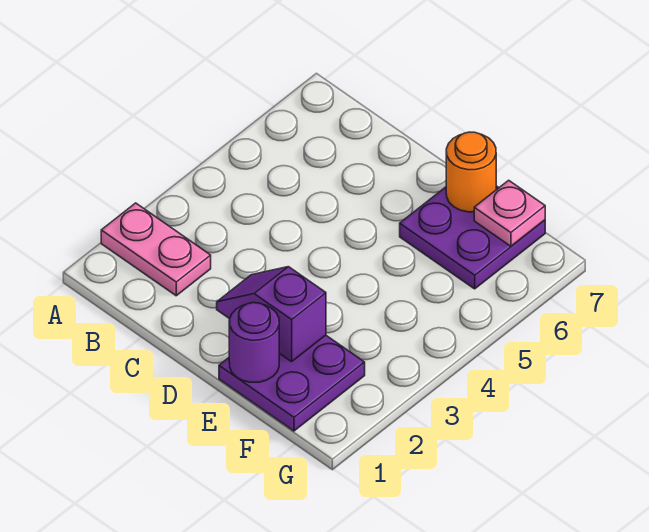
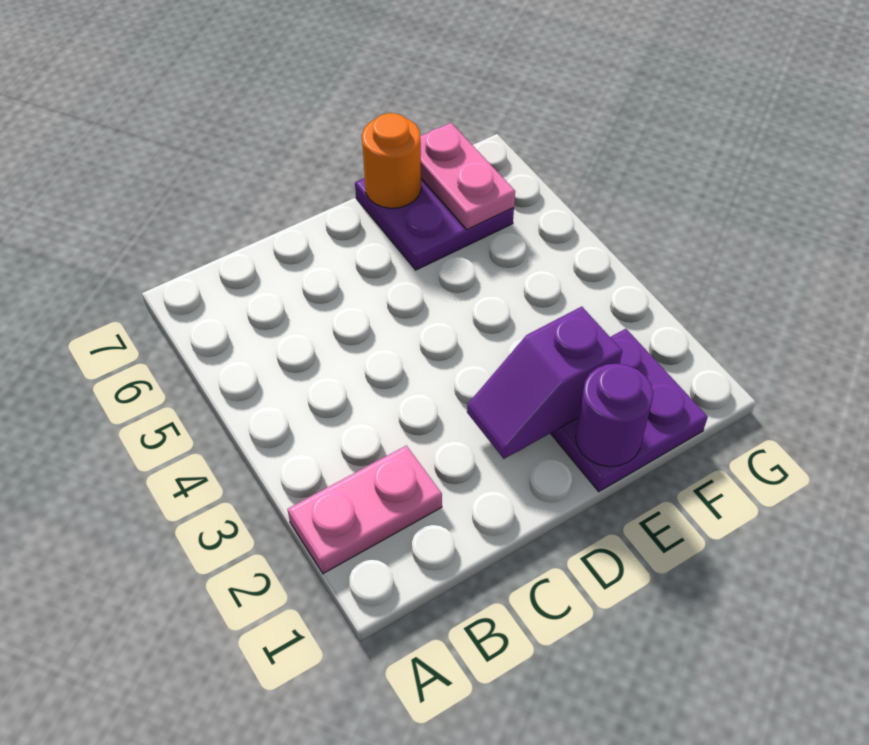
pink plate F7 level 2 -> pink plate F6:F7 level 2

